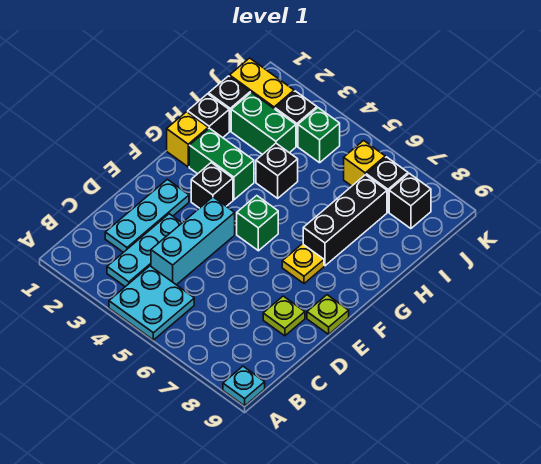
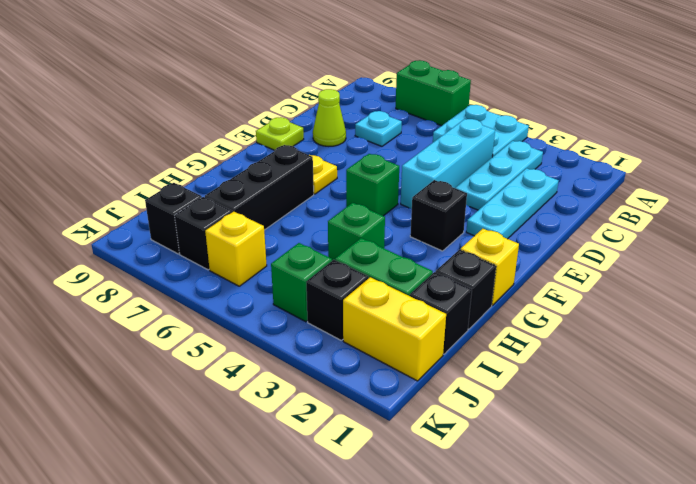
cyan plate A9 level 1 -> cyan plate C7 level 1
lime plate D8 level 1 -> lime cone D8 level 1
green brick G2:G3 level 1 -> green brick A6:A7 level 1
black brick H4 level 1 -> green brick H4 level 1

